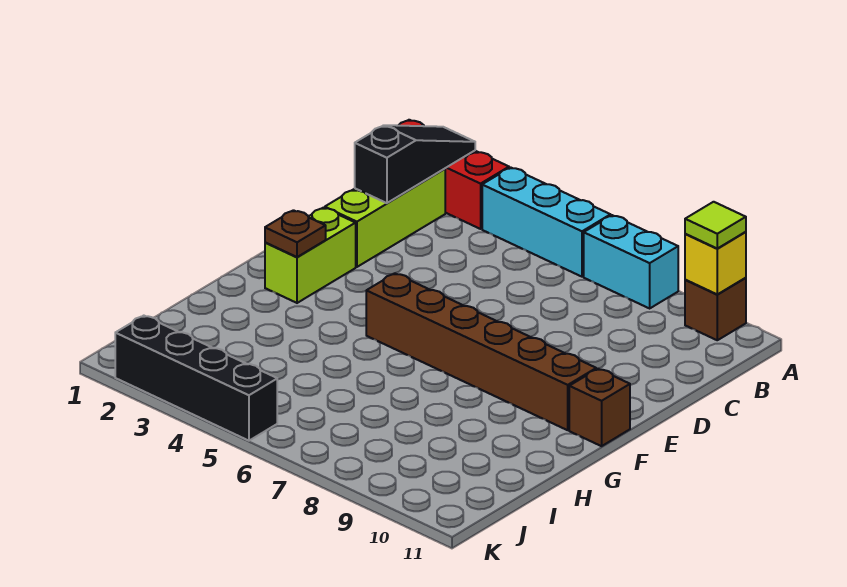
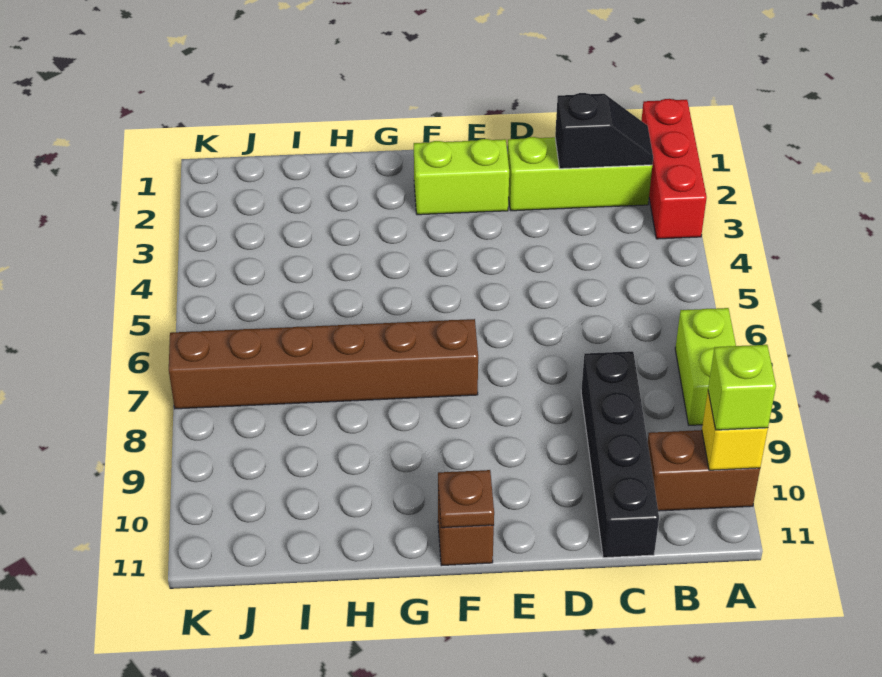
black slope A2:C2 level 2 top C -> black slope B2:C2 level 2 top C
cyan brick A4:A6 level 1 -> none
cyan brick A7:A8 level 1 -> lime brick A7:A8 level 1
brown brick A10 level 1 -> brown brick A10:B10 level 1
lime tile A10 level 3 -> lime brick A10 level 3
brown plate F2 level 2 -> brown plate F11 level 2
brown brick F5:F10 level 1 -> brown brick F7:K7 level 1
black brick K2:K5 level 1 -> black brick C8:C11 level 1

